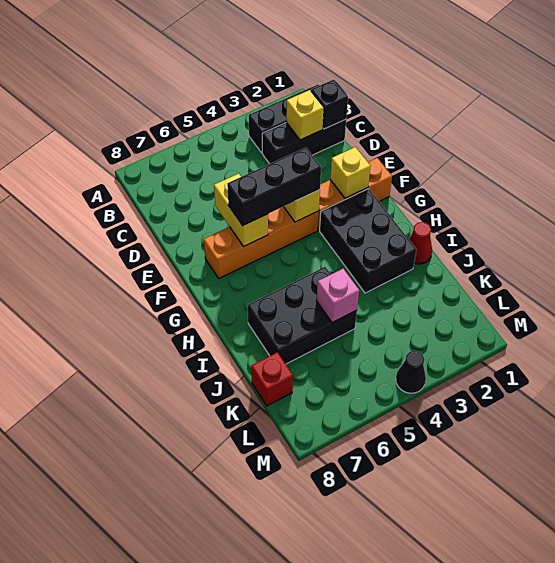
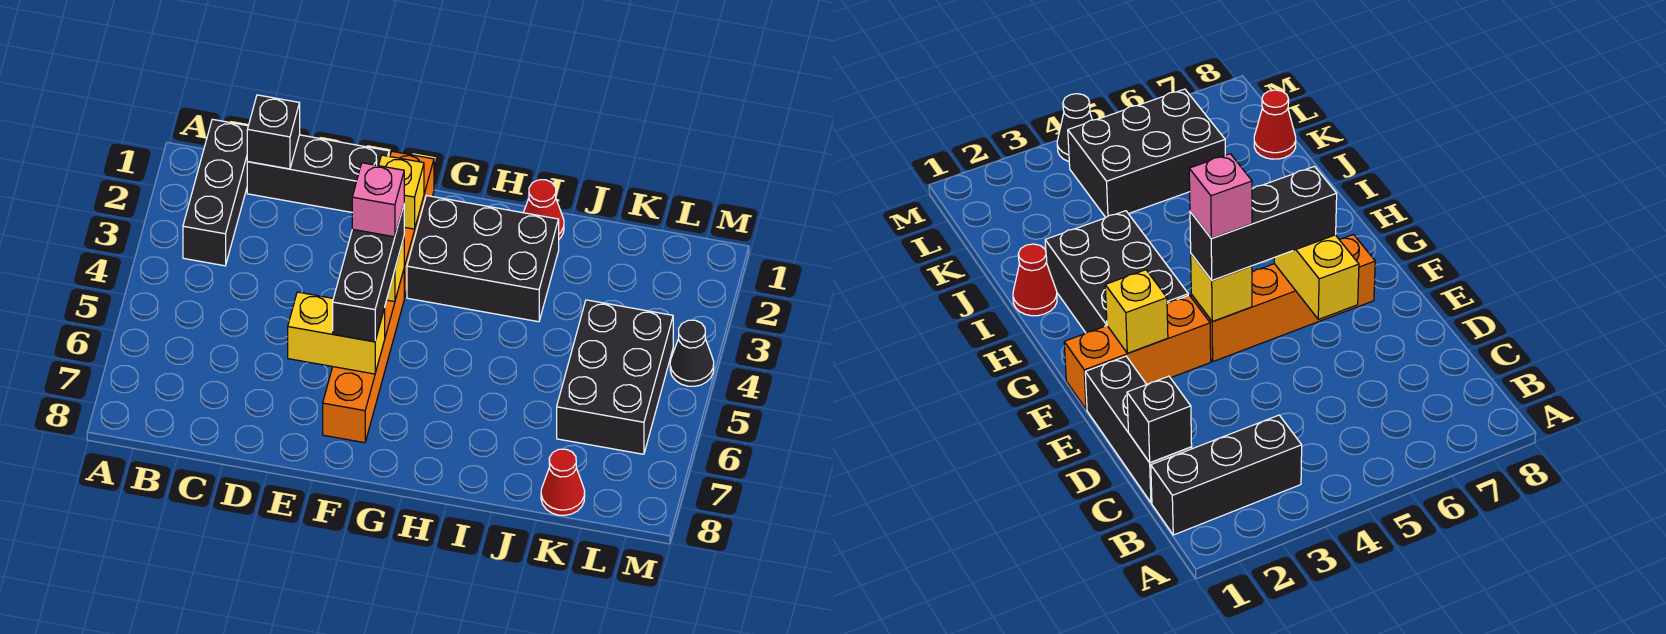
black brick C1:C3 level 1 -> black brick C1:E1 level 1
yellow brick C2 level 2 -> none
black brick I5:J7 level 1 -> black brick K4:L6 level 1
pink brick J5 level 2 -> pink brick F4 level 4
red brick K8 level 1 -> red cone K8 level 1

